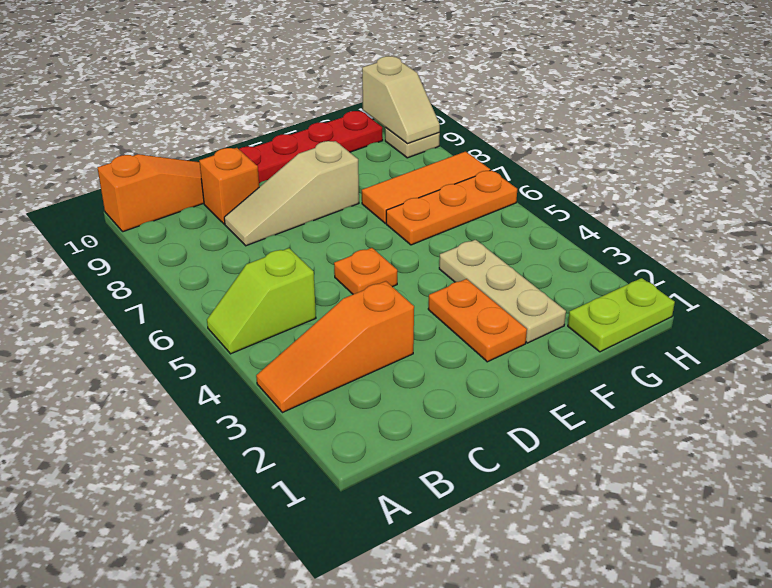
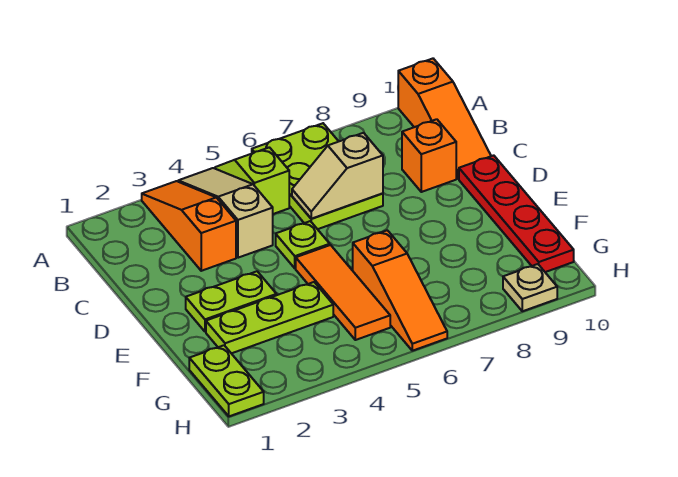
none -> lime plate A6:C7 level 1
tan slope C8:E8 level 1 top E -> tan slope A4:C4 level 1 top C
orange plate D5 level 1 -> lime plate D5 level 1
orange plate E2:E3 level 1 -> lime plate E2:E3 level 1
tan plate F2:F4 level 1 -> lime plate F2:F4 level 1
orange plate F6:H6 level 1 -> orange slope F6:H6 level 1 top F
orange tile F7:H7 level 1 -> orange tile E5:G5 level 1
tan slope H9:H10 level 2 top 10 -> tan slope C6:C7 level 2 top 7

